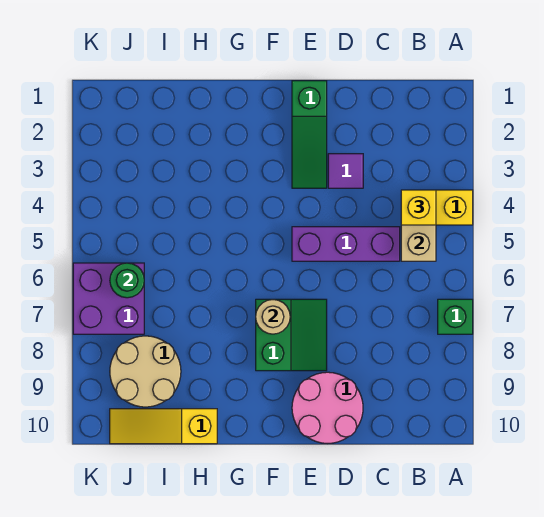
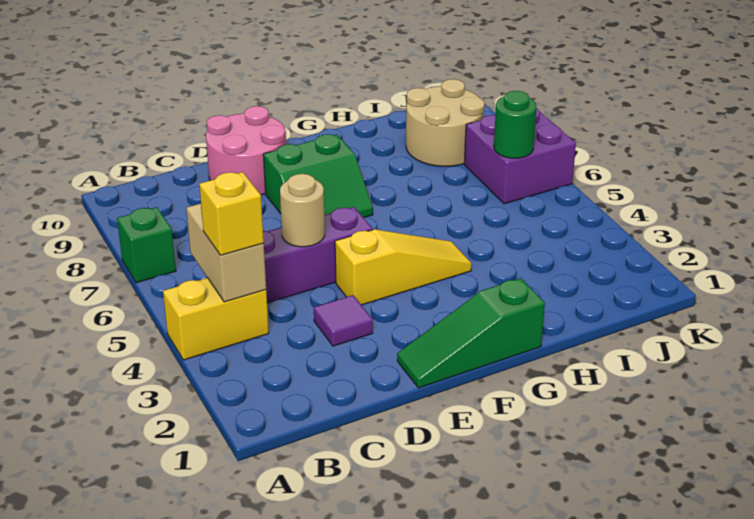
green slope E1:E3 level 1 top 1 -> green slope E1:G1 level 1 top G
green slope E7:F8 level 1 top F -> green slope E7:F8 level 1 top 8
tan round brick F7 level 2 -> tan round brick D5 level 2
yellow slope H10:J10 level 1 top H -> yellow slope E4:G4 level 1 top E

